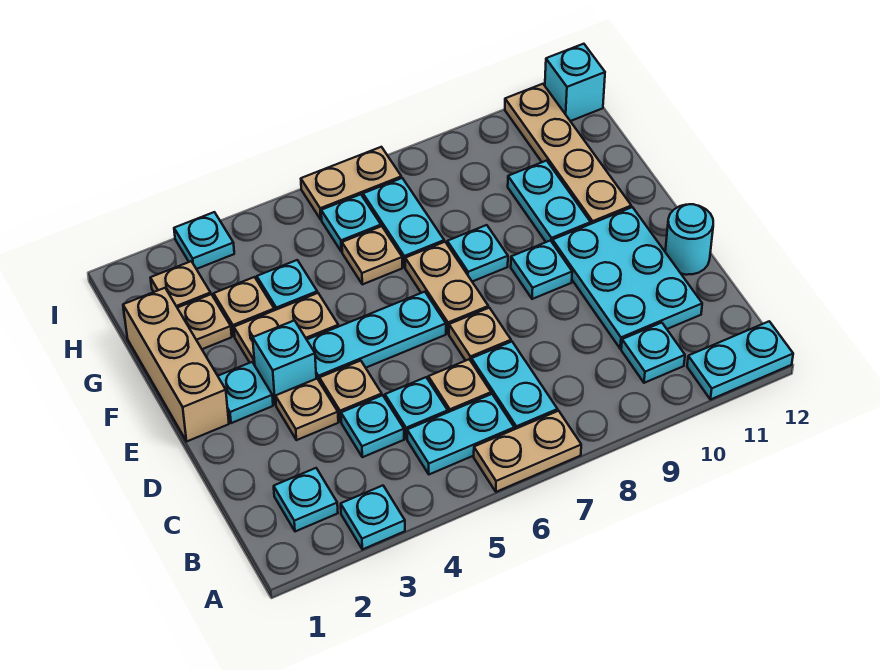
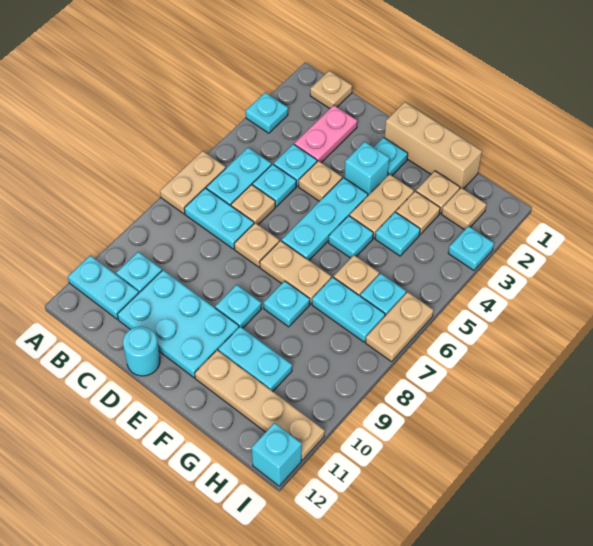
cyan plate A11:A12 level 1 -> cyan plate A11:B11 level 1
cyan plate B2 level 1 -> cyan plate F5 level 1
none -> pink plate C2:C3 level 1
tan plate D3 level 1 -> tan plate B1 level 1

